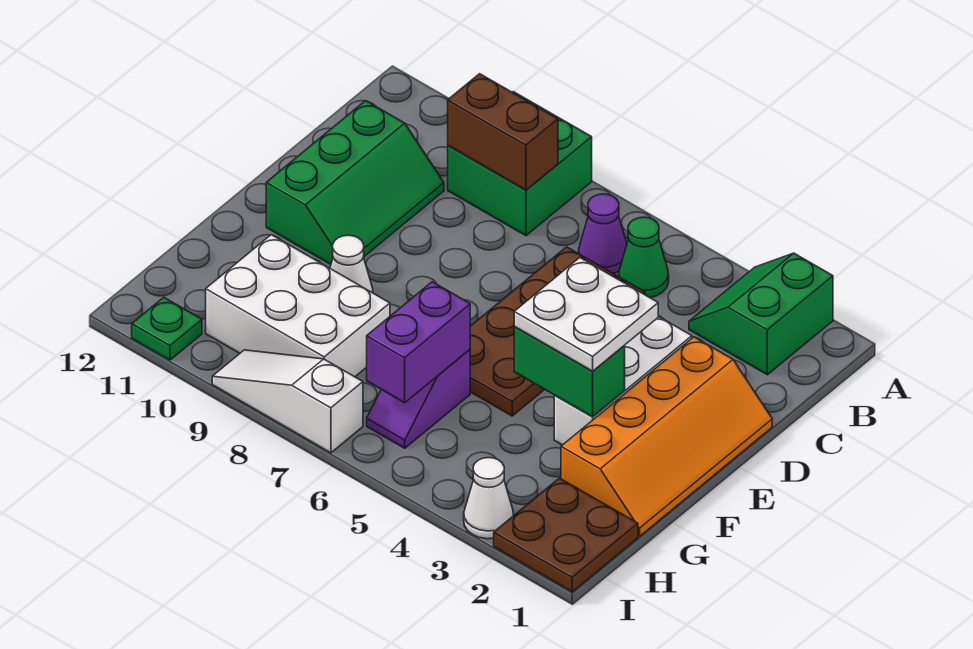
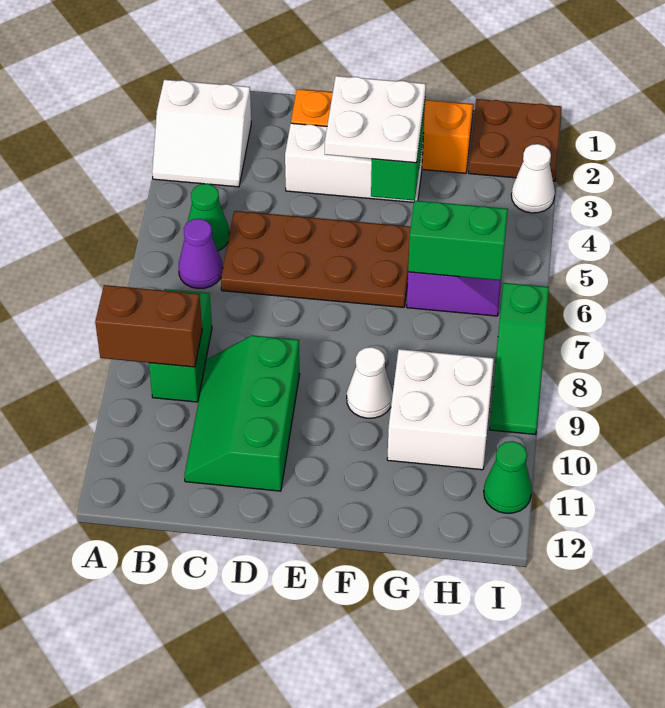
green slope A2:B3 level 1 top 2 -> white slope A2:B3 level 1 top 2
green brick A8:B9 level 1 -> green brick B8:B9 level 1
brown brick B8:B9 level 2 -> brown brick A9:B9 level 2
green slope C10:E11 level 1 top 11 -> green slope C9:D11 level 1 top D
purple brick G6:H6 level 2 -> green brick G6:H6 level 2
white brick G8:H10 level 1 -> white brick G9:H10 level 1
white slope I7:I9 level 1 top 7 -> green slope I7:I9 level 1 top 7
green plate I11 level 1 -> green cone I11 level 1

